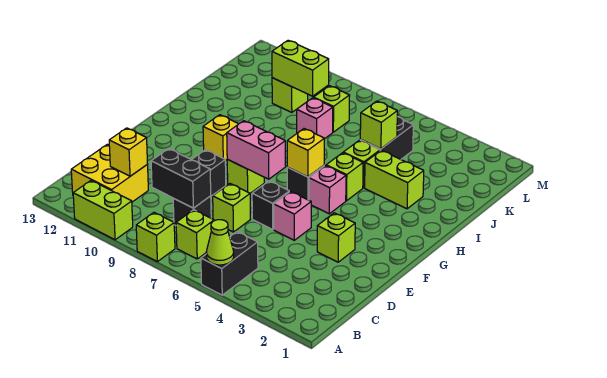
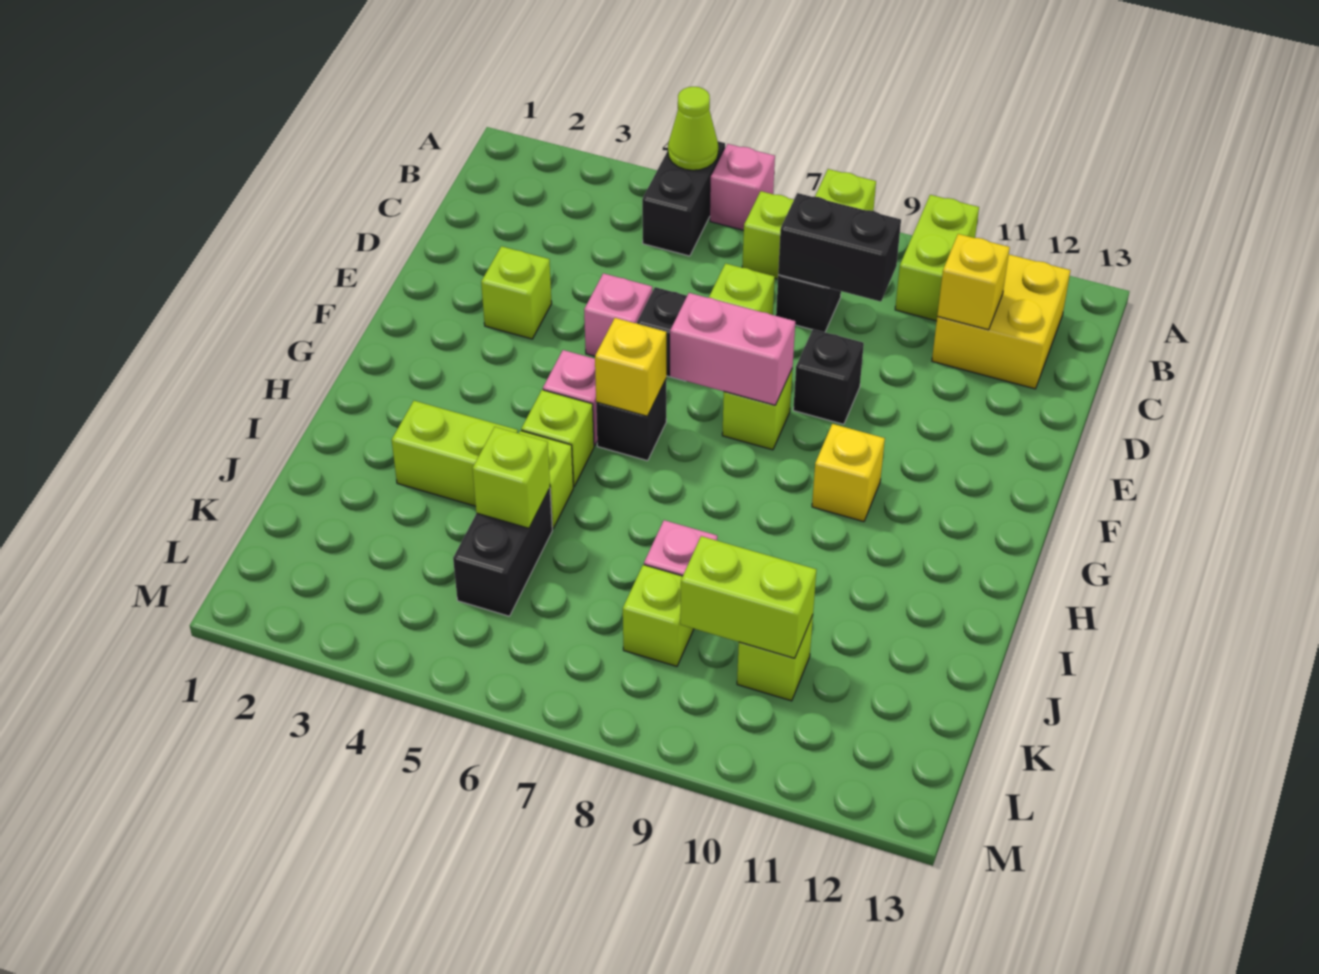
none -> pink brick A6 level 1
lime brick A10:A11 level 1 -> lime brick A10:B10 level 1

